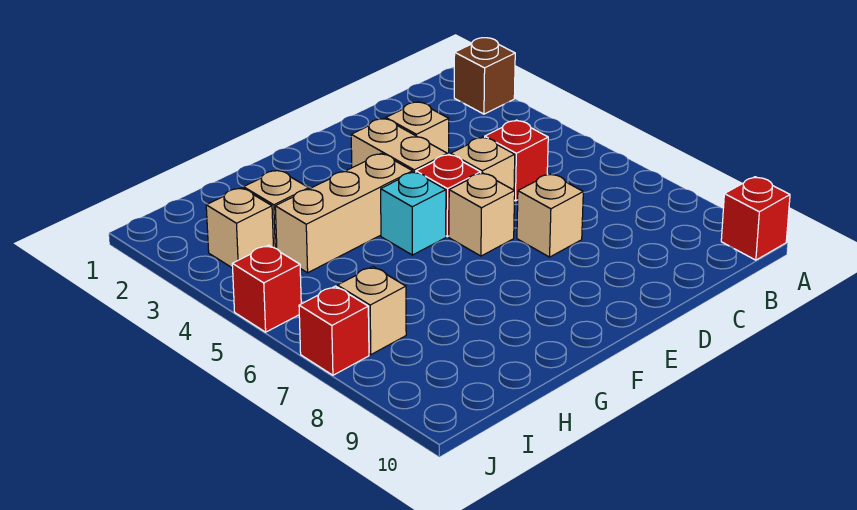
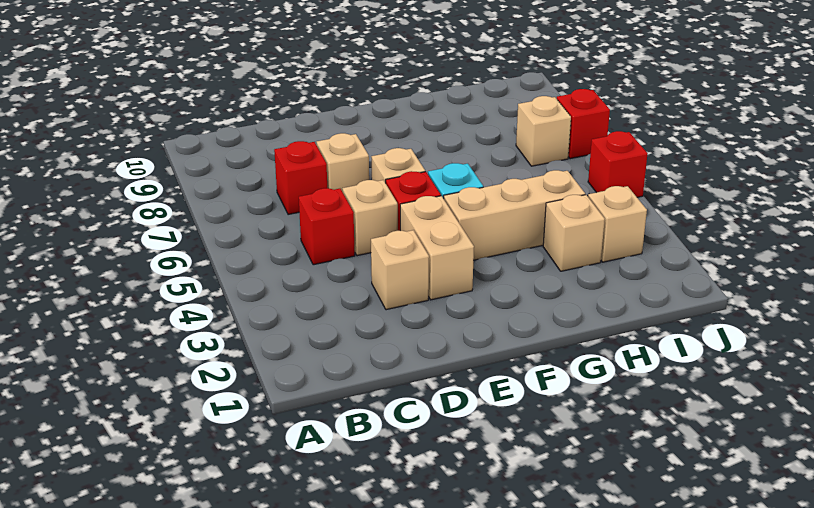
brown brick A2 level 1 -> none
red brick A10 level 1 -> red brick C7 level 1

